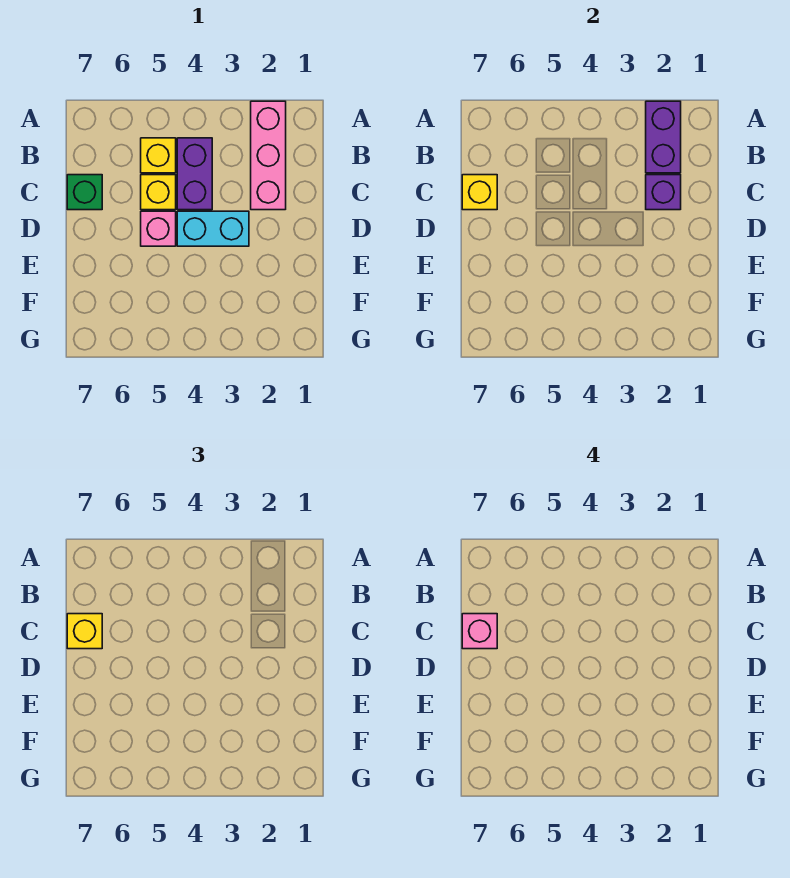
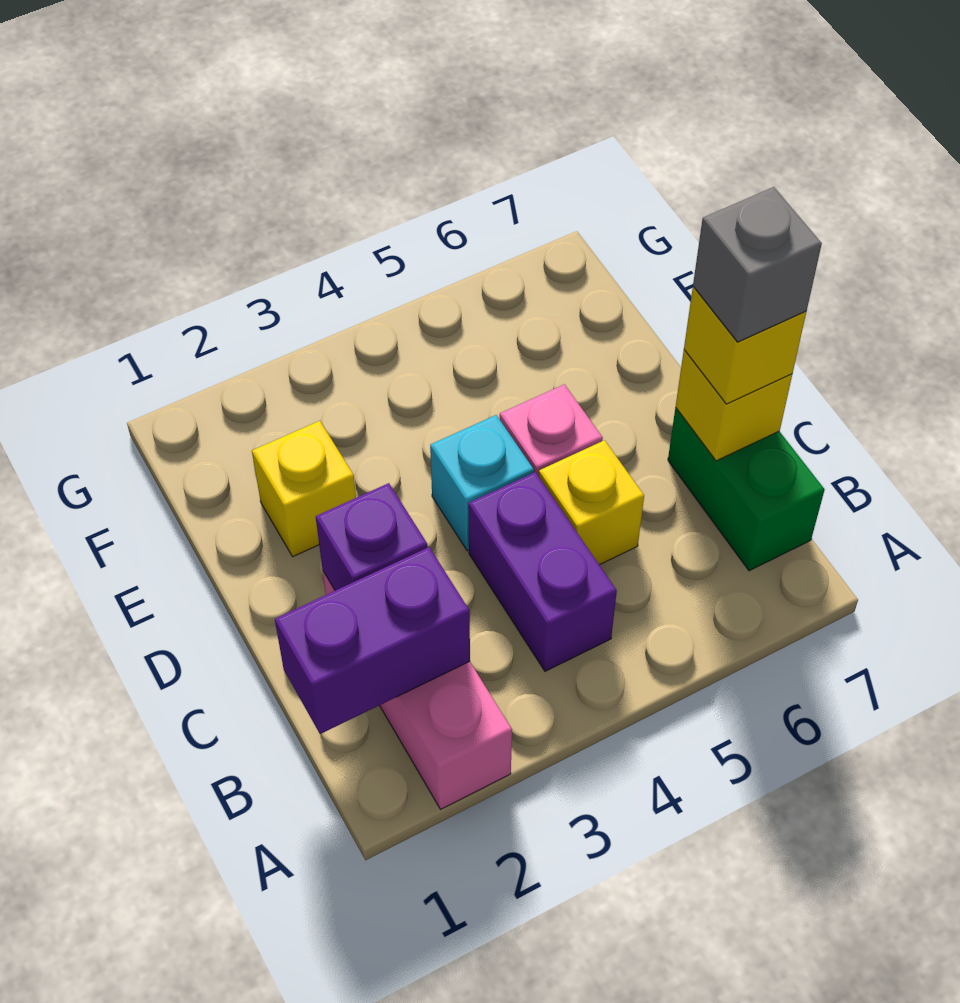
purple brick A2:B2 level 2 -> purple brick B1:B2 level 2
yellow brick B5 level 1 -> yellow brick E2 level 1
green brick C7 level 1 -> green brick B7:C7 level 1
pink brick C7 level 4 -> grey brick C7 level 4
cyan brick D3:D4 level 1 -> cyan brick D4 level 1

